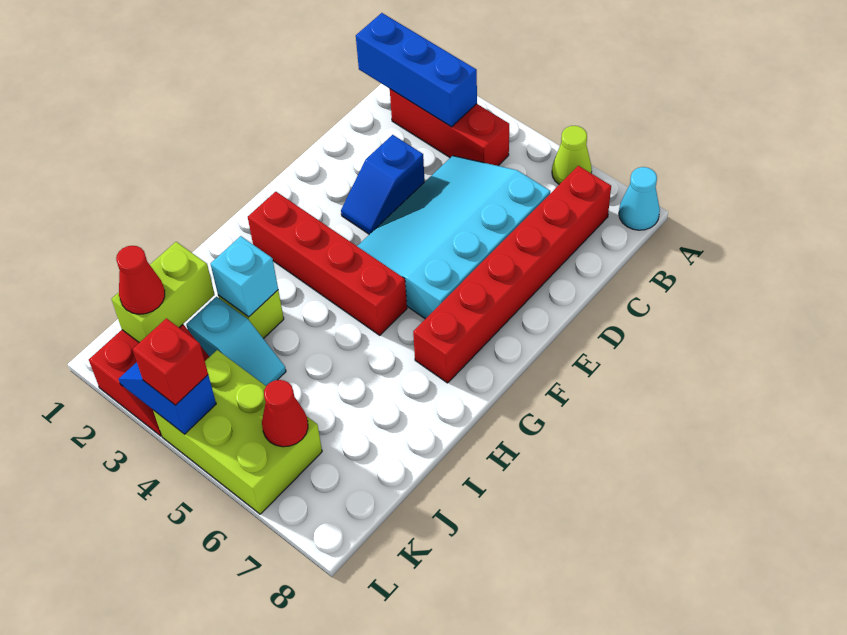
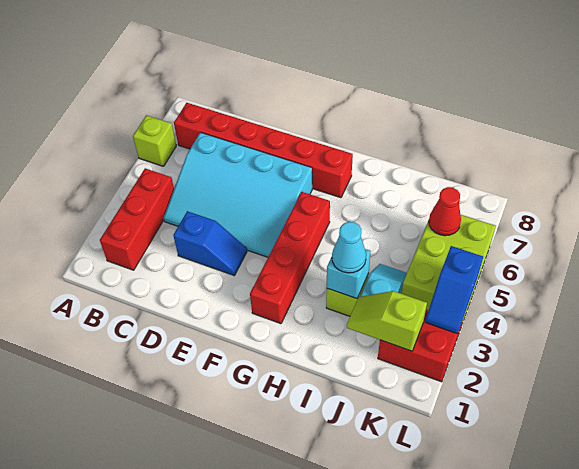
lime cone A6 level 1 -> lime brick A6 level 1
cyan cone A8 level 1 -> cyan cone I3 level 3
blue brick B1:B3 level 2 -> none
lime brick J2:K2 level 2 -> lime slope J2:K2 level 2 top K
red cone K2 level 3 -> none
red brick L4 level 3 -> none

